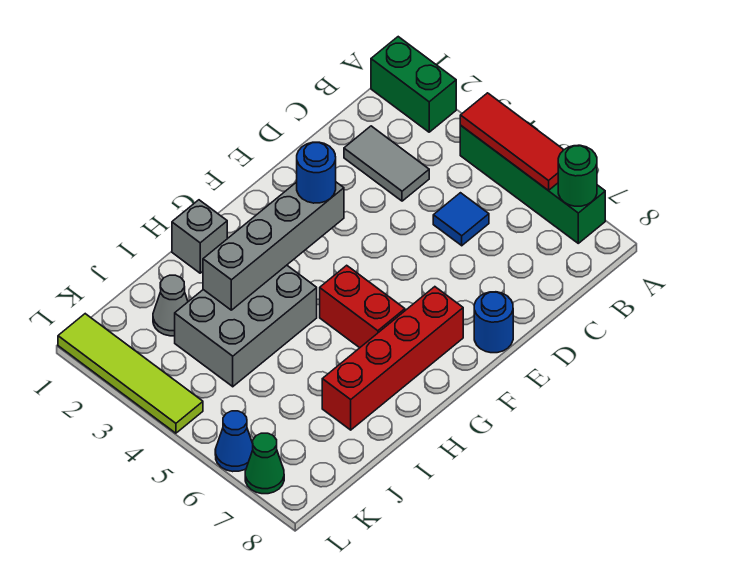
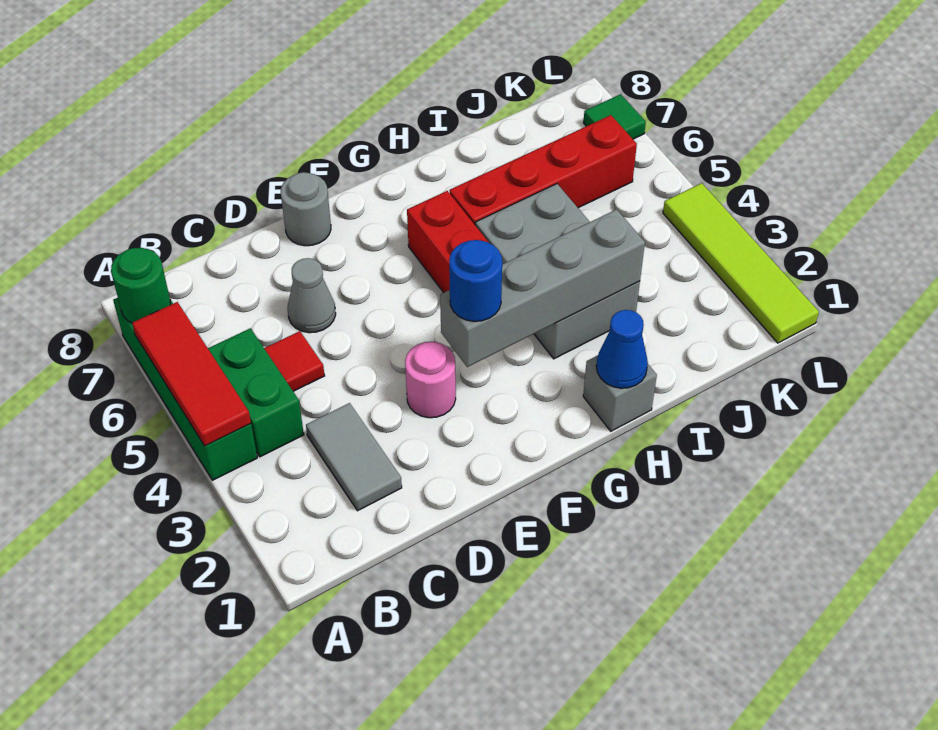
green brick A1:A2 level 1 -> green brick B4:B5 level 1
blue tile C5 level 1 -> red tile C5 level 1
none -> pink round brick E3 level 1
blue round brick E8 level 1 -> grey round brick E8 level 1
red brick F7:I7 level 1 -> red brick H6:K6 level 1
grey brick H3:J4 level 1 -> grey brick H3:I5 level 1
grey cone J2 level 1 -> grey cone D6 level 1
blue cone L6 level 1 -> blue cone H1 level 2
green cone L7 level 1 -> green tile L7 level 1

